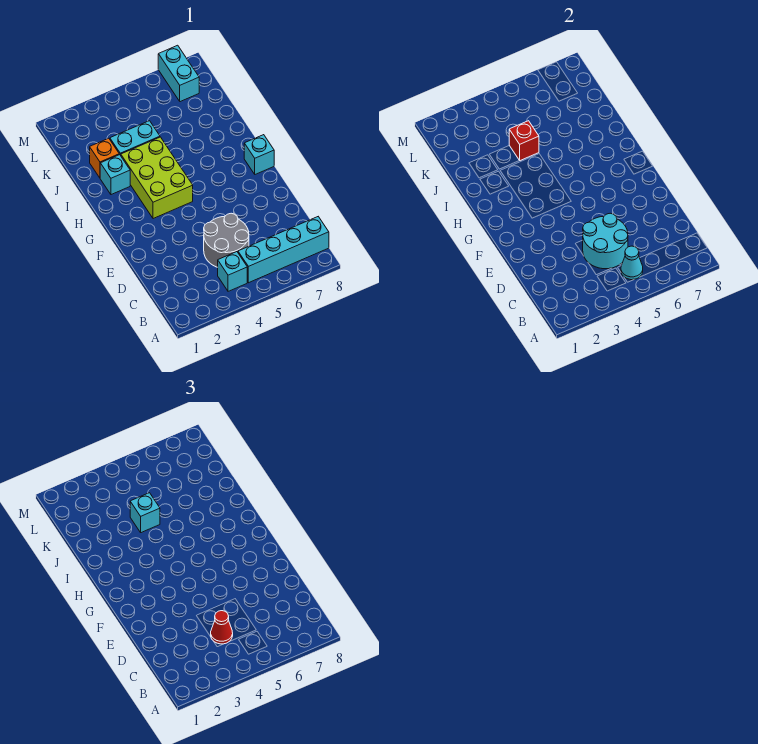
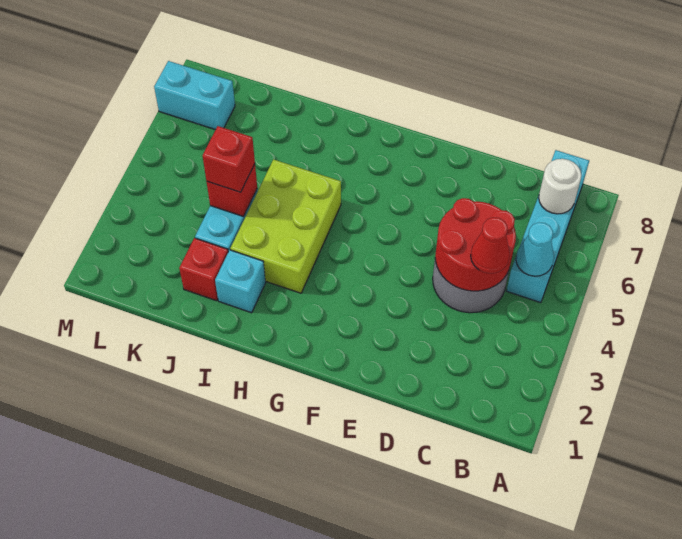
cyan brick B4 level 1 -> none
none -> white round brick B7 level 2
cyan round brick C4:D5 level 2 -> red round brick C4:D5 level 2
lime brick G3:I4 level 1 -> lime brick H3:I5 level 1
cyan brick G8 level 1 -> none
orange brick J2 level 1 -> red brick J2 level 1
cyan brick J4 level 3 -> red brick J4 level 3

